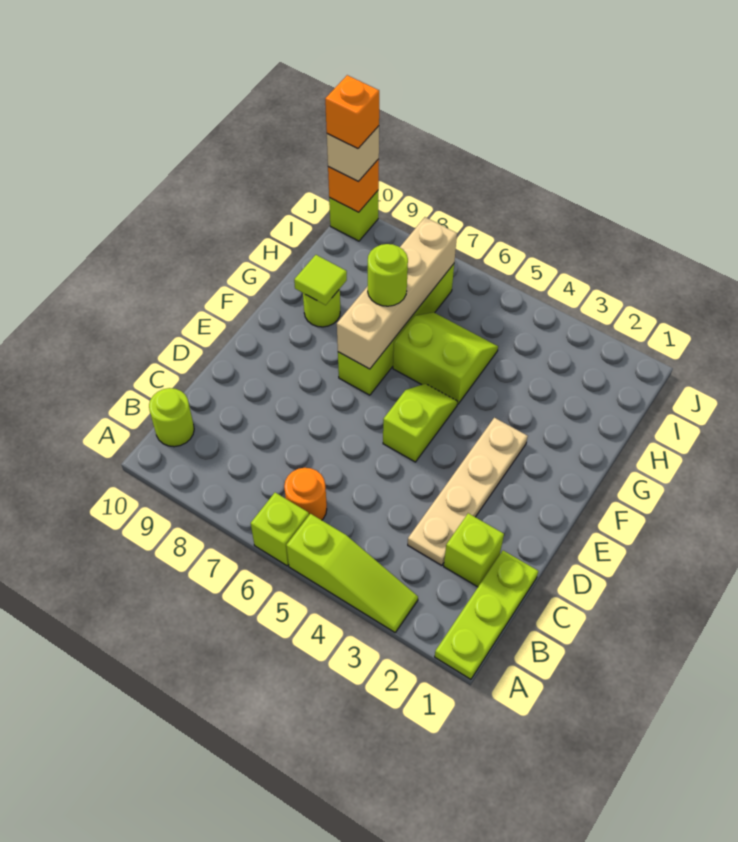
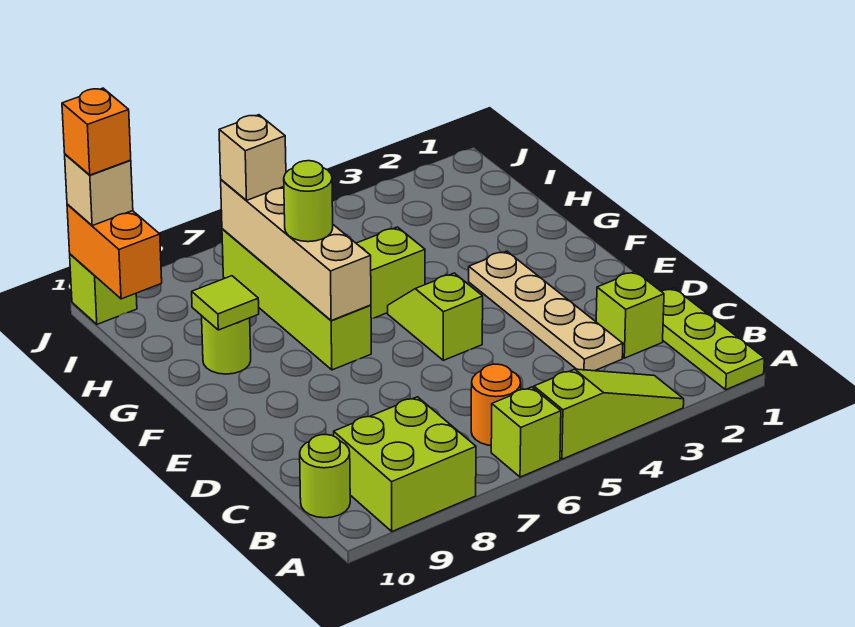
none -> lime brick A8:B9 level 1
none -> tan brick I7 level 3
orange brick J10 level 2 -> orange brick I10:J10 level 2

